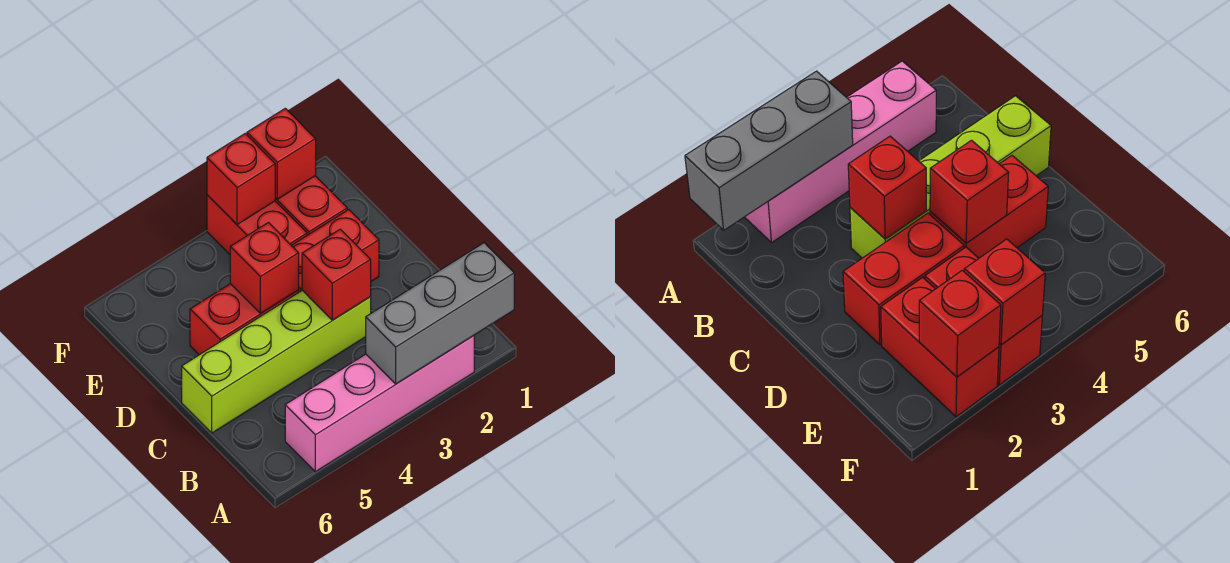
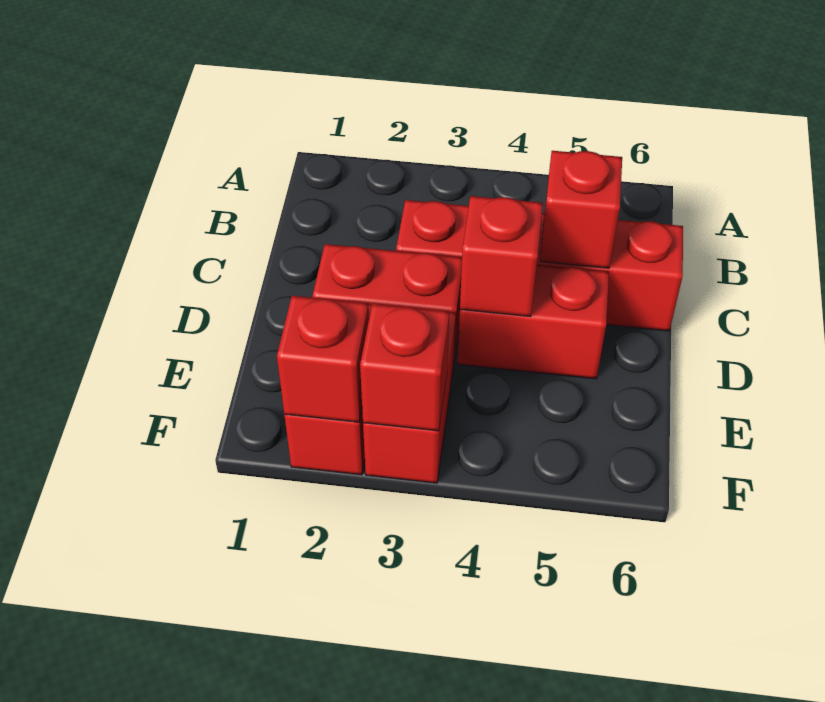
grey brick A1:A3 level 2 -> none
pink brick A2:A5 level 1 -> none
lime brick C3:C6 level 1 -> red brick C3:C6 level 1
red brick C3 level 2 -> red brick C5 level 2

